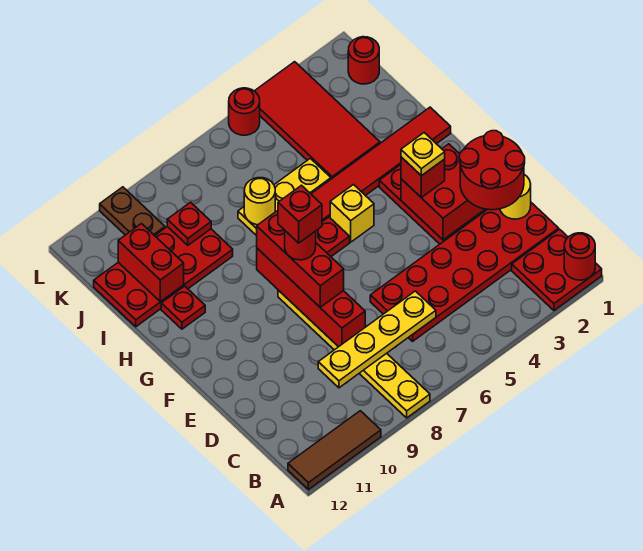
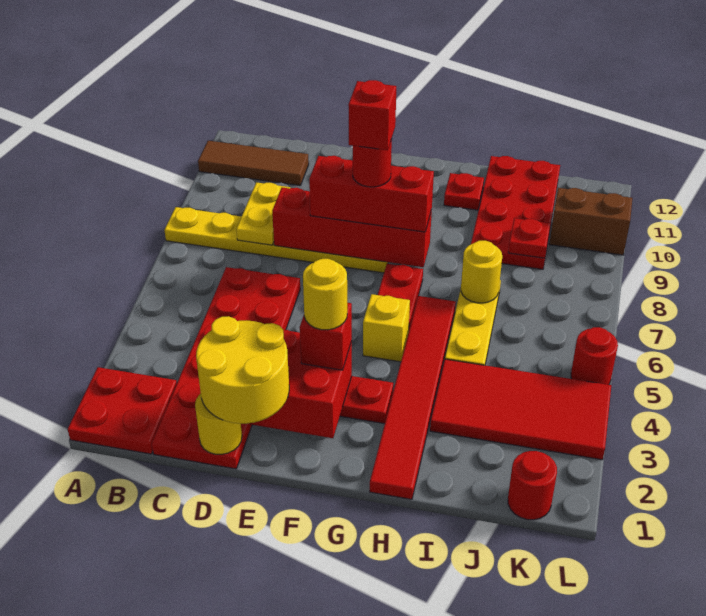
red round brick A1 level 2 -> none
brown tile A10:A12 level 1 -> brown tile A11:C11 level 1
yellow plate C6:C9 level 2 -> yellow plate C8:C9 level 2
red round brick D1:E2 level 3 -> yellow round brick D1:E2 level 3
yellow plate F3 level 4 -> yellow round brick F3 level 4
red brick I11:J11 level 2 -> none
brown plate K10:L10 level 1 -> brown brick K10:L10 level 1

